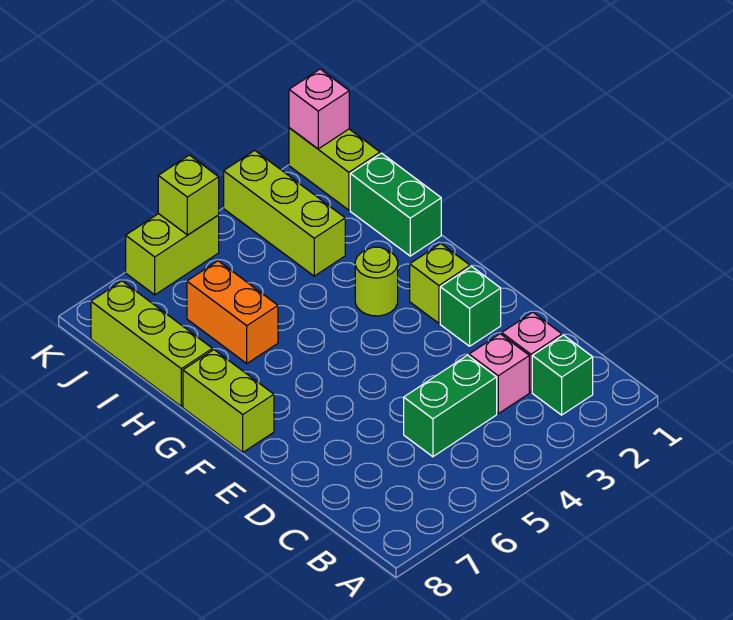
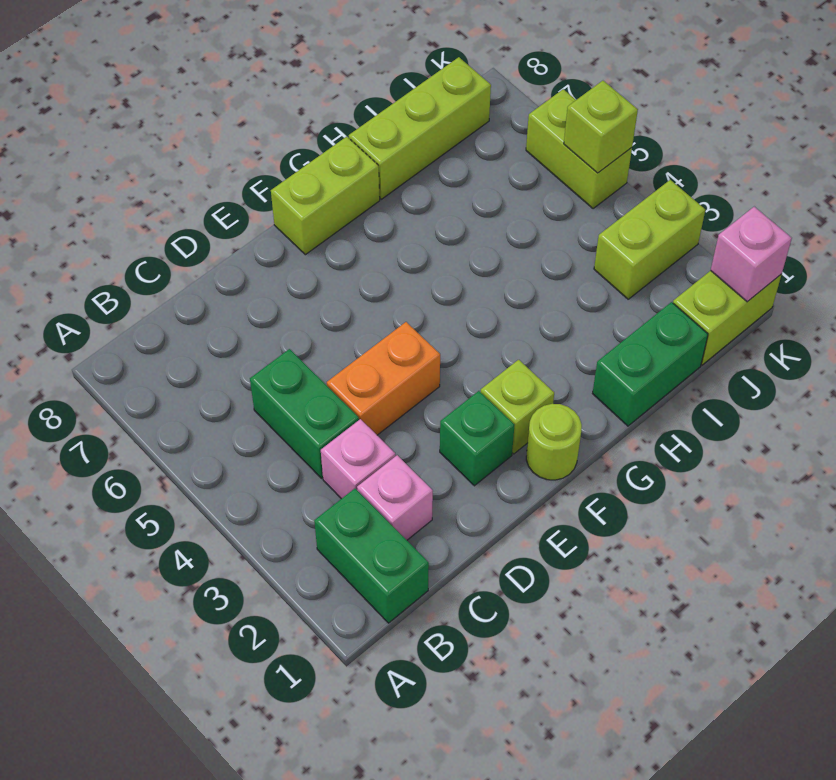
green brick B2 level 1 -> green brick B1:B2 level 1
lime round brick G3 level 1 -> lime round brick F1 level 1
orange brick H6:I6 level 1 -> orange brick D4:E4 level 1
lime brick I3:K3 level 1 -> lime brick J3:K3 level 1

